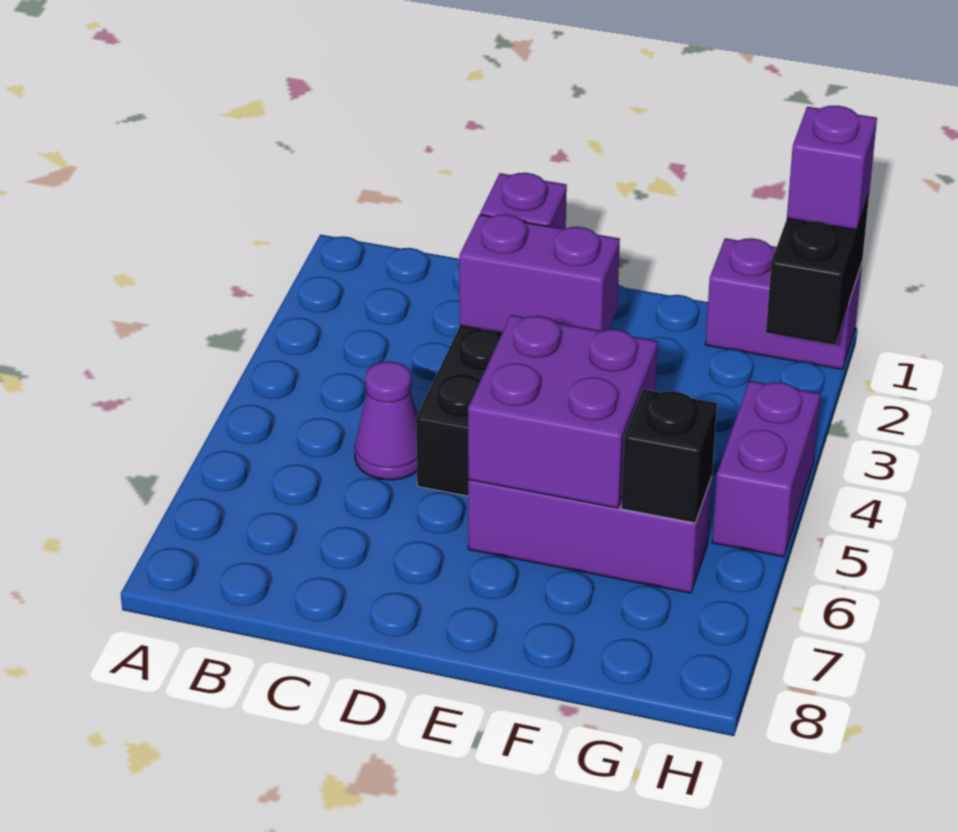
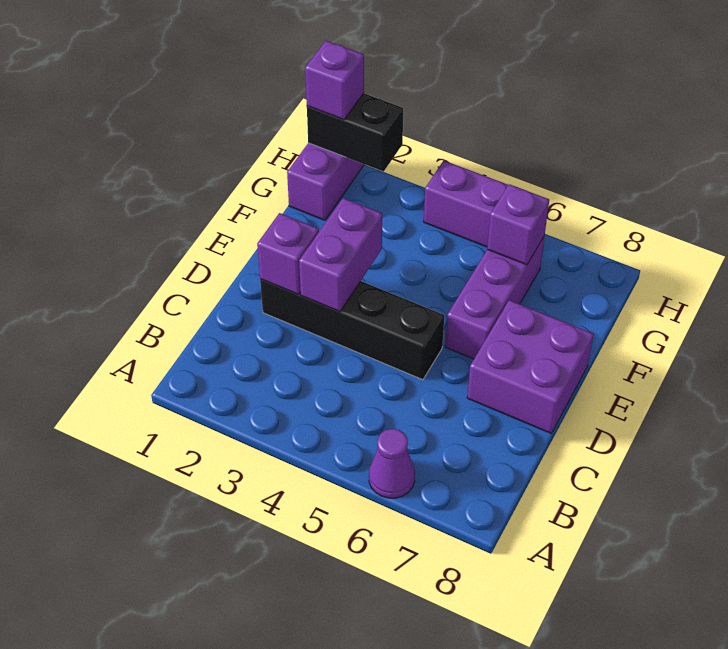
purple cone C5 level 1 -> purple cone A6 level 1
purple brick E5:F6 level 2 -> purple brick D7:E8 level 1
black brick G6 level 2 -> purple brick G6 level 2

